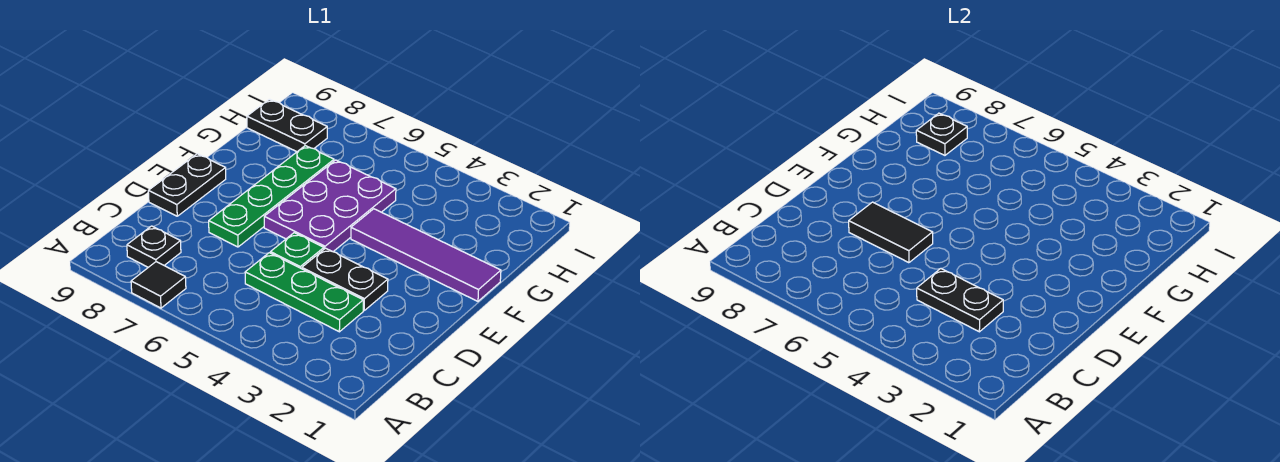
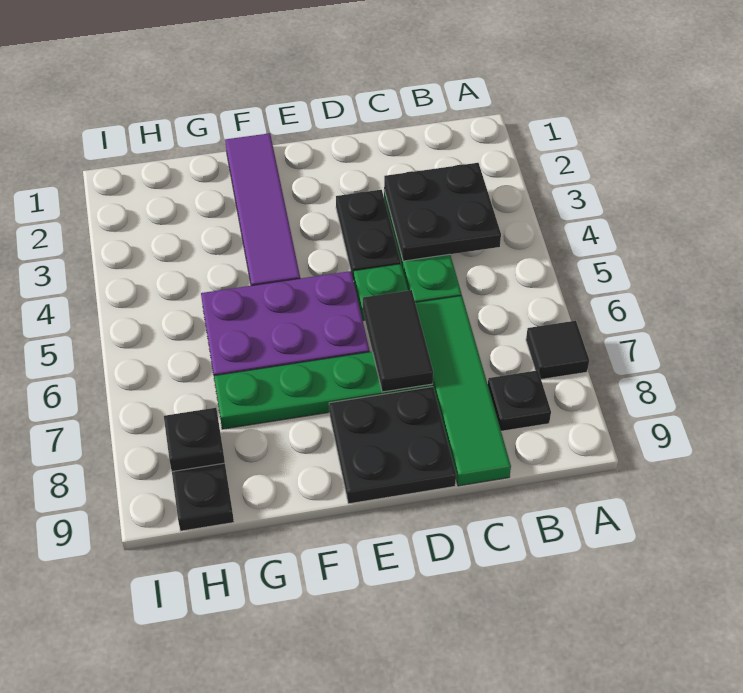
black plate C3:C4 level 2 -> black plate B3:C4 level 2
none -> green tile C6:C9 level 1
black plate D9:E9 level 1 -> black plate D8:E9 level 1

